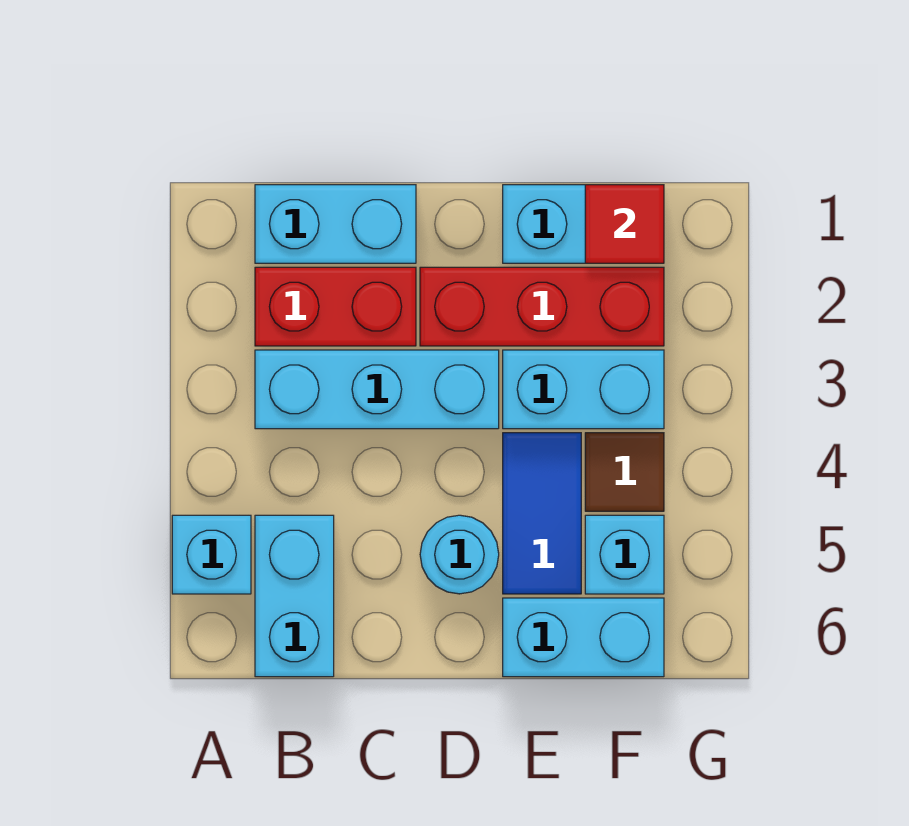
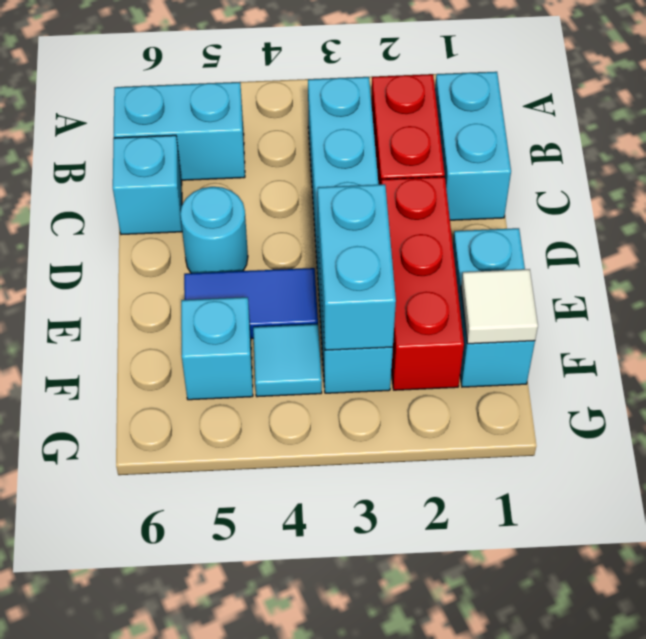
cyan brick A5 level 1 -> cyan brick C6 level 1
cyan brick E6:F6 level 1 -> cyan brick E3:F3 level 2
red tile F1 level 2 -> white tile F1 level 2
brown tile F4 level 1 -> cyan tile F4 level 1

